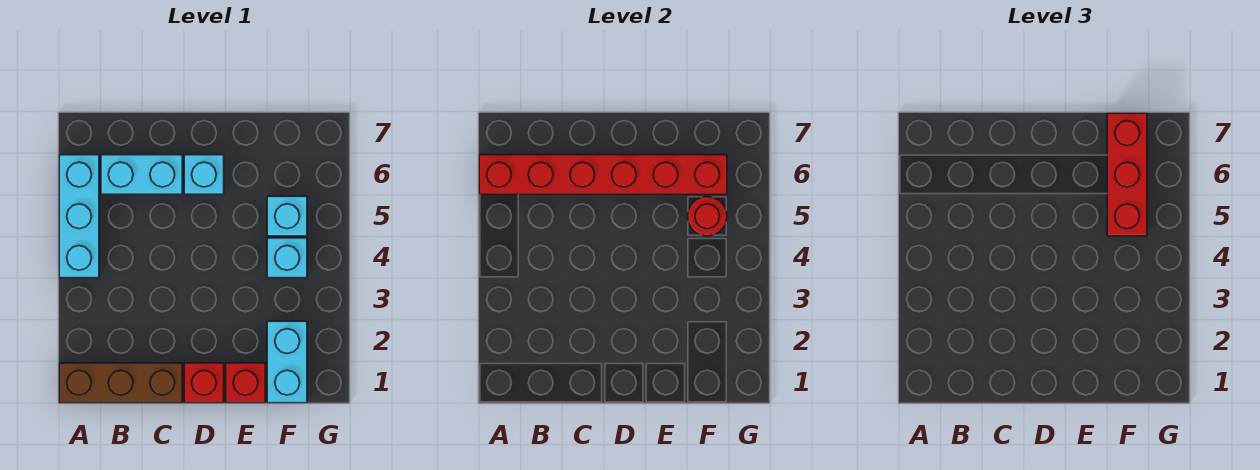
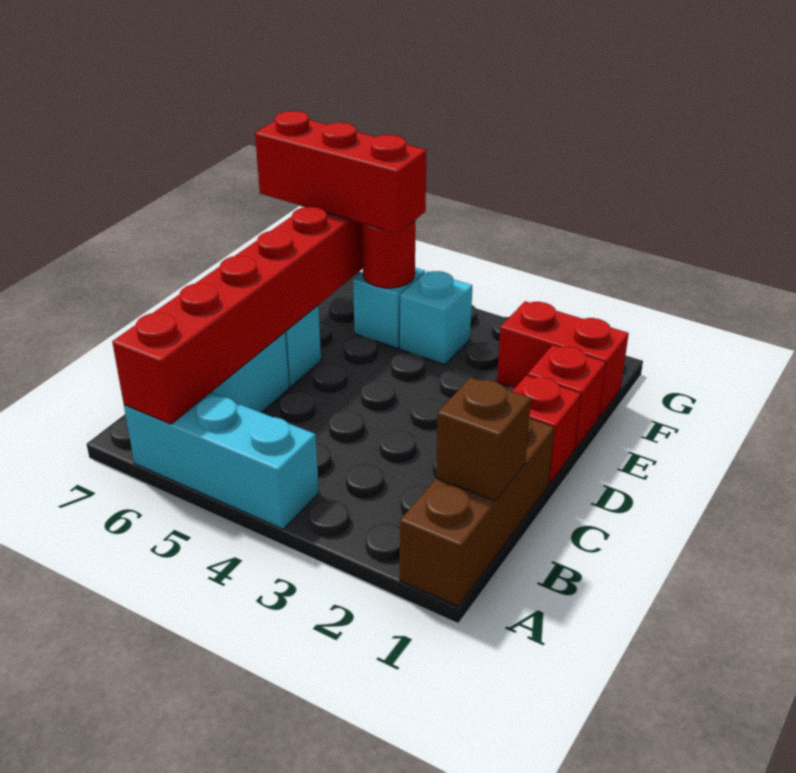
none -> brown brick B1 level 2
cyan brick F1:F2 level 1 -> red brick F1:F2 level 1

